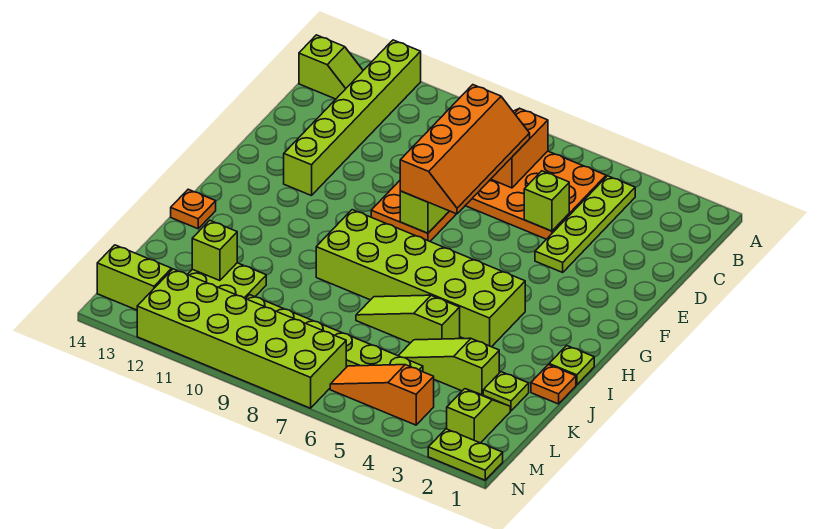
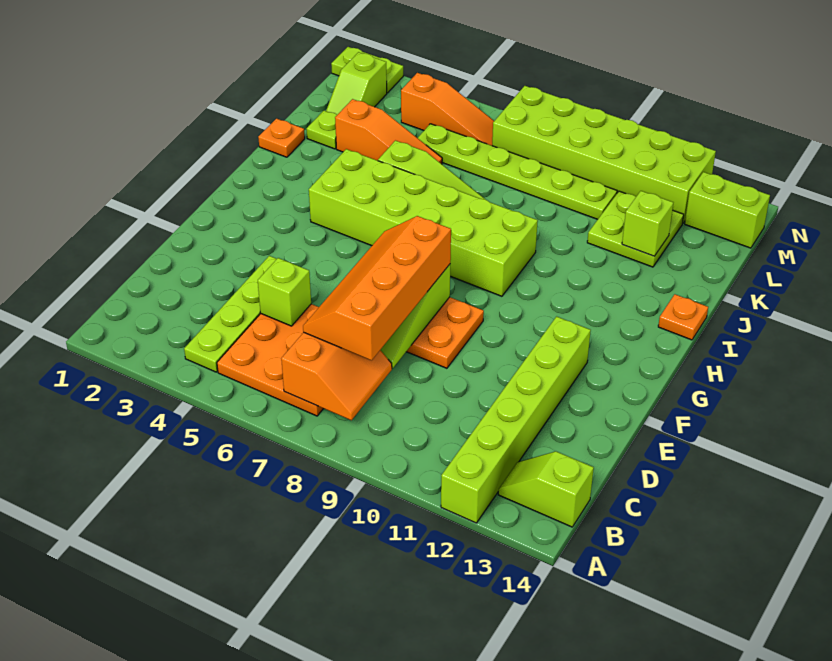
lime plate I1 level 1 -> none
lime slope K3:K5 level 1 top 3 -> orange slope K3:K5 level 1 top 3

